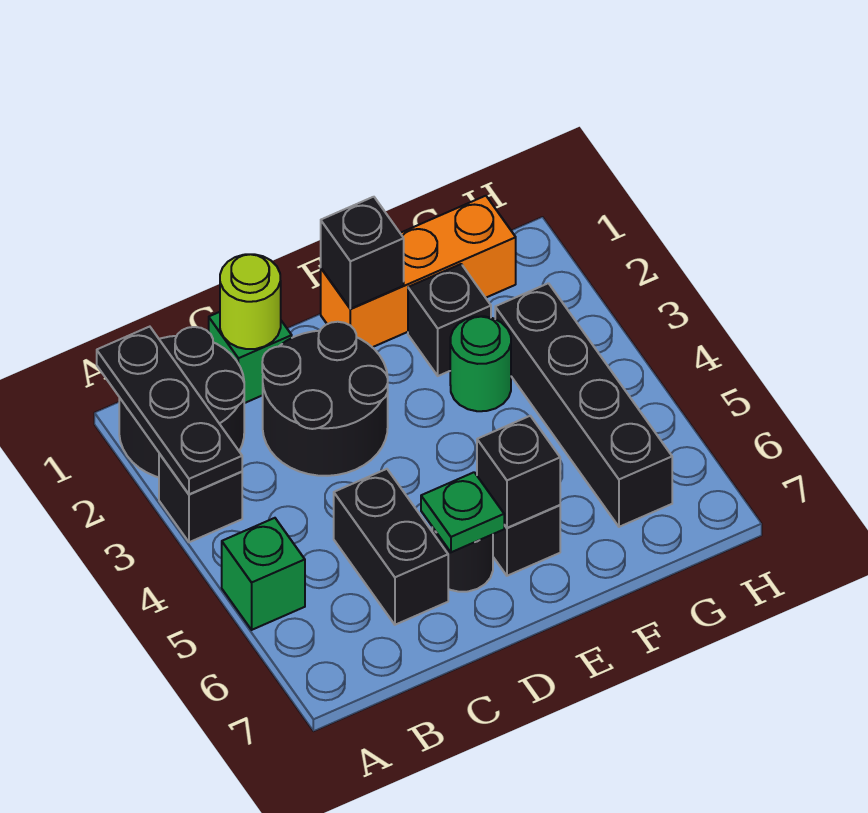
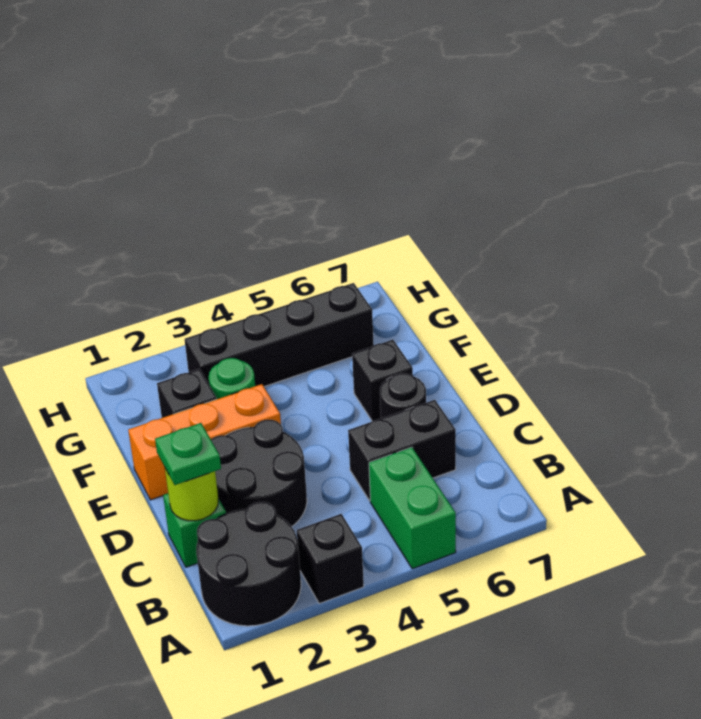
black plate A1:A3 level 2 -> none
green brick A5 level 1 -> green brick A5:B5 level 1
green plate D6 level 2 -> green plate C1 level 3
orange brick E1:G1 level 1 -> orange brick E1:E3 level 1
black brick E1 level 2 -> none
black brick E6 level 2 -> none

